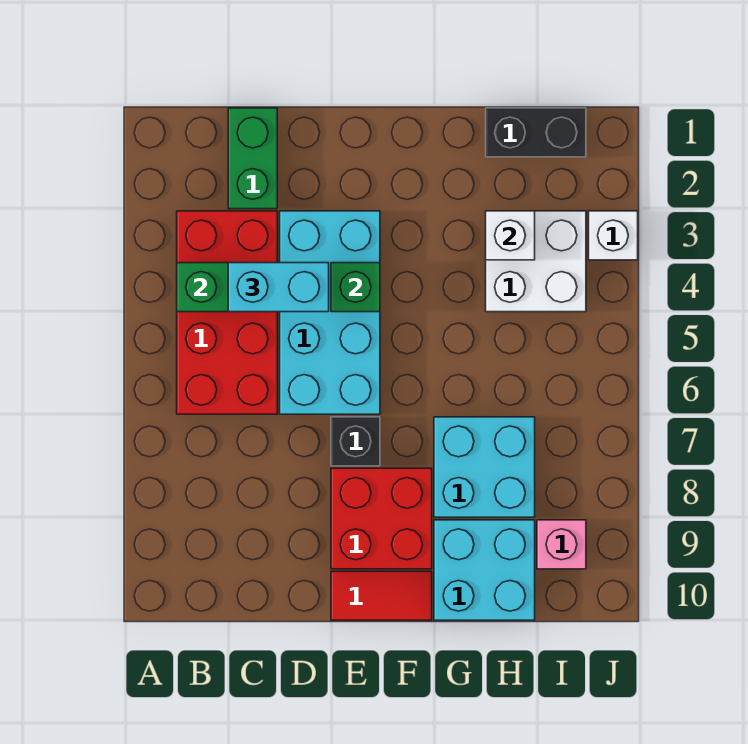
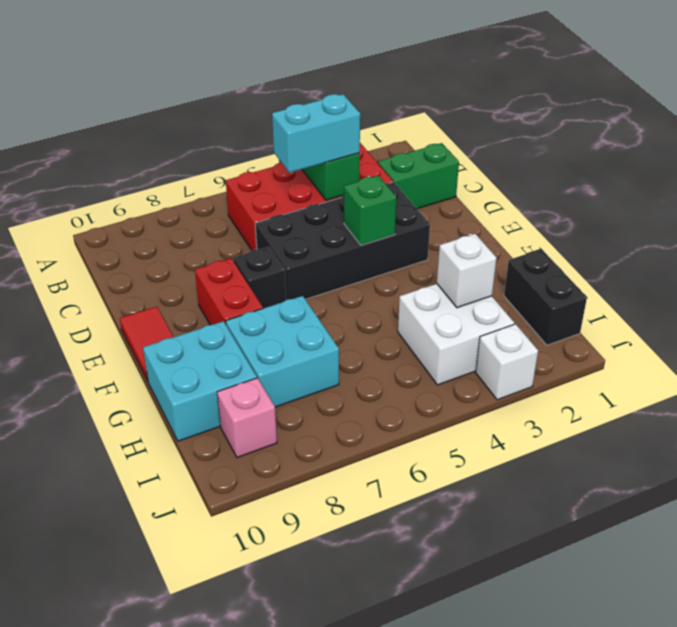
cyan brick C4:D4 level 3 -> cyan brick C4:C5 level 3
cyan brick D3:E6 level 1 -> black brick D3:E6 level 1
red brick E8:F9 level 1 -> red brick E8:F8 level 1

